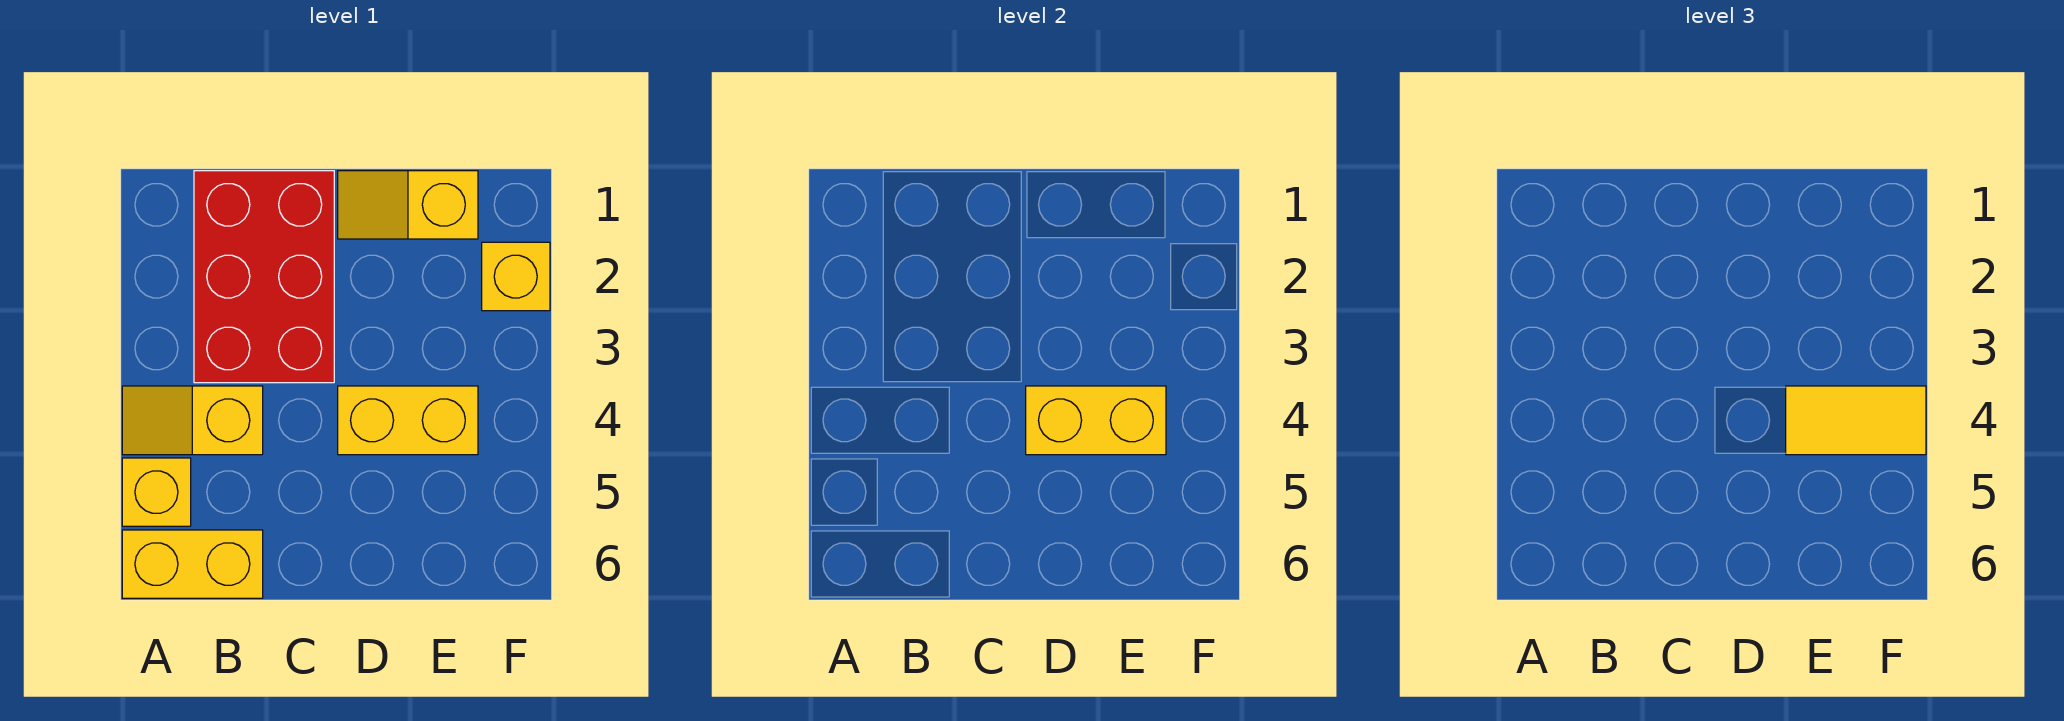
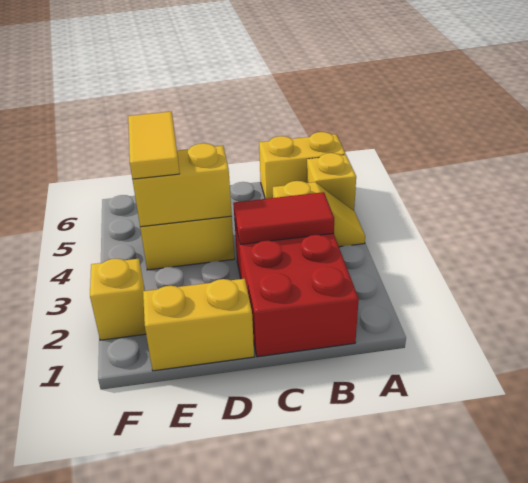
none -> red tile B3:C3 level 2
yellow slope D1:E1 level 1 top E -> yellow brick D1:E1 level 1
yellow tile E4:F4 level 3 -> yellow tile E4:E5 level 3

